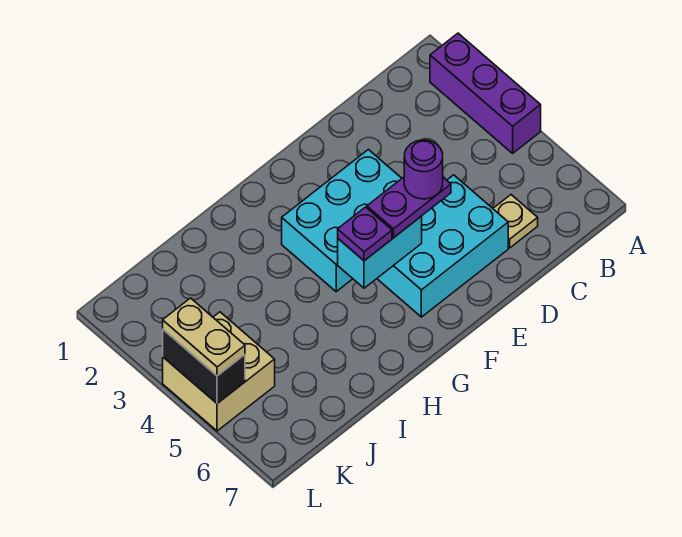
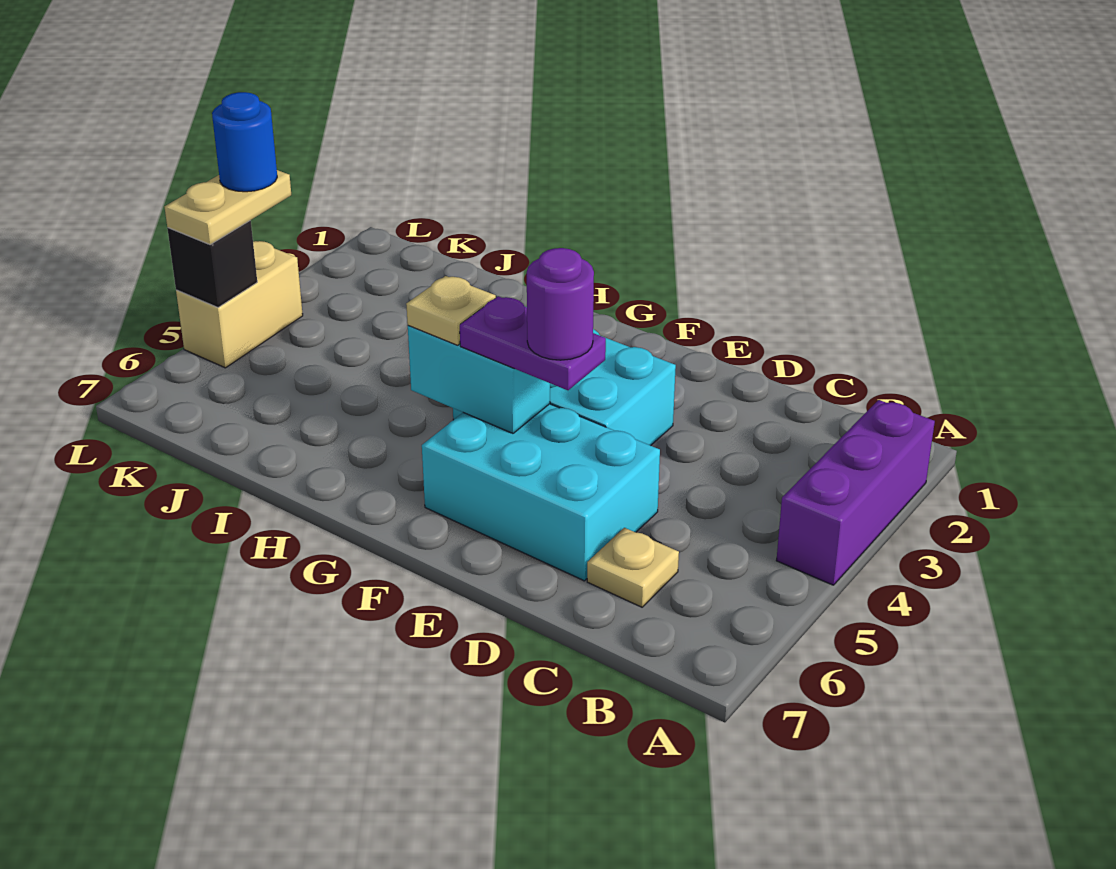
purple plate G5 level 3 -> tan plate G5 level 3
tan brick K4:L5 level 1 -> tan brick L4:L5 level 1
black brick L4:L5 level 2 -> black brick L5 level 2
none -> blue round brick L4 level 4

